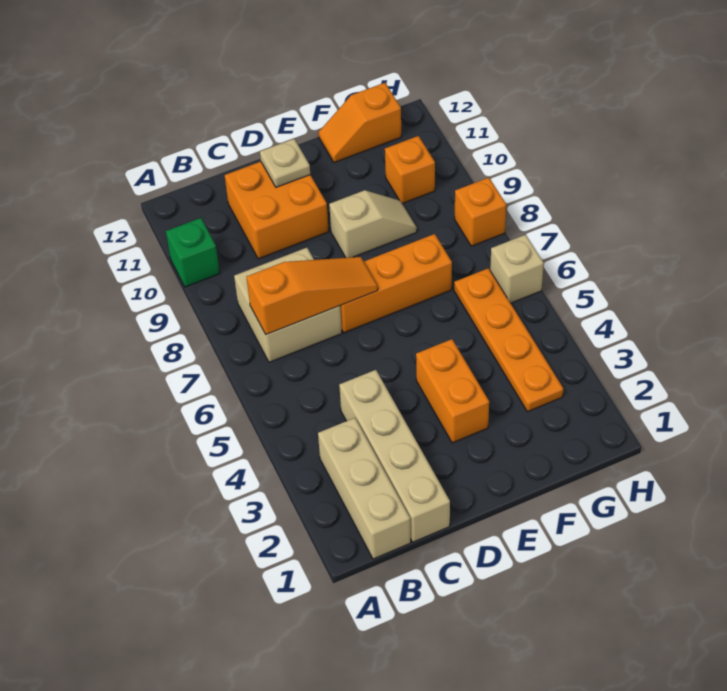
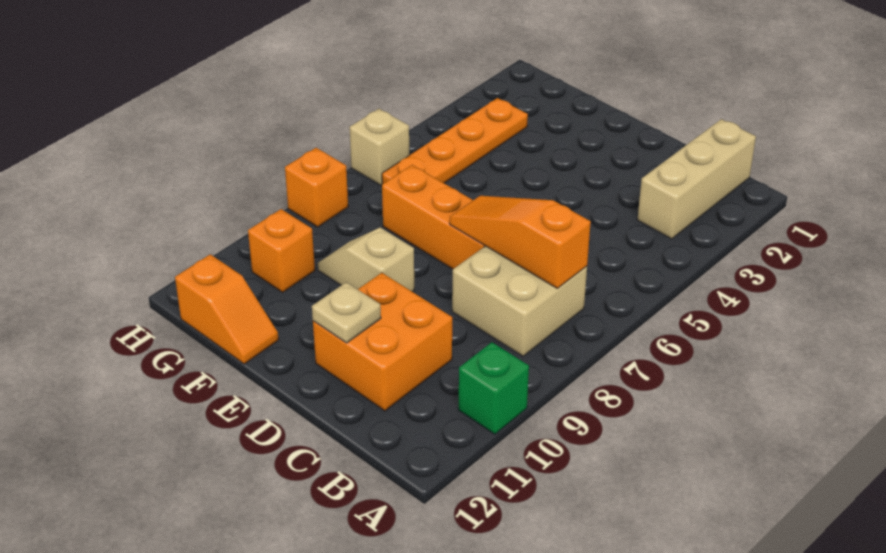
tan brick C1:C4 level 1 -> none
orange brick E3:E4 level 1 -> none

